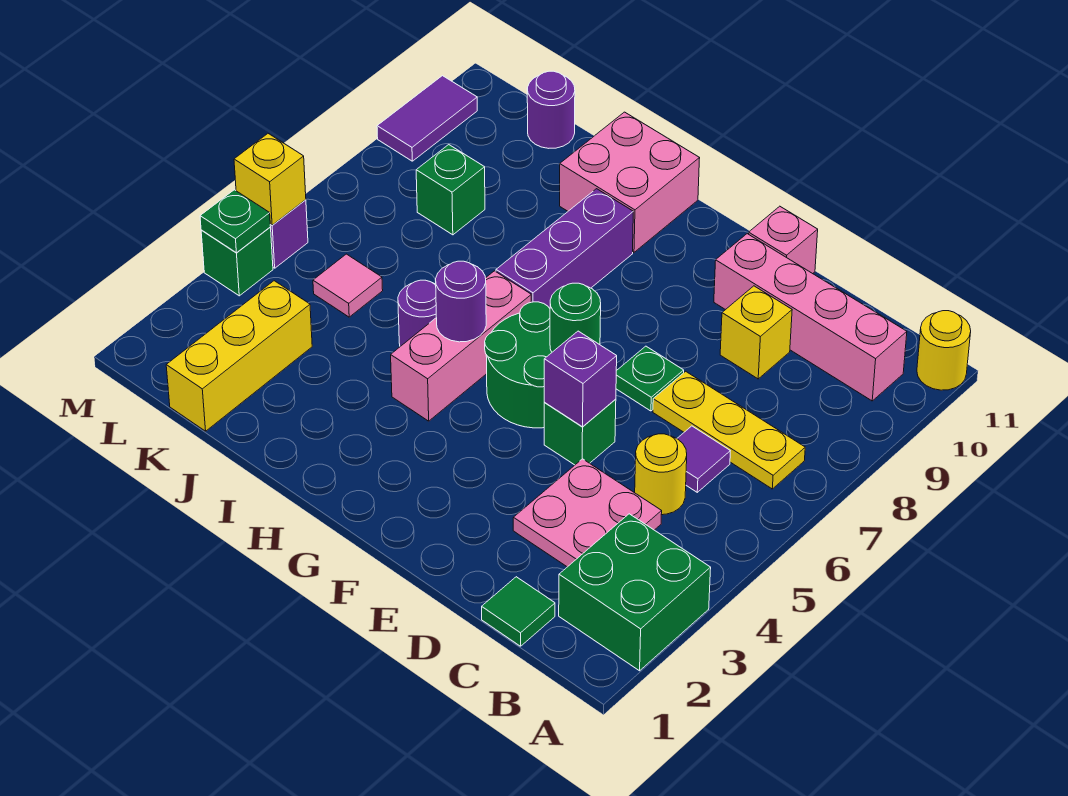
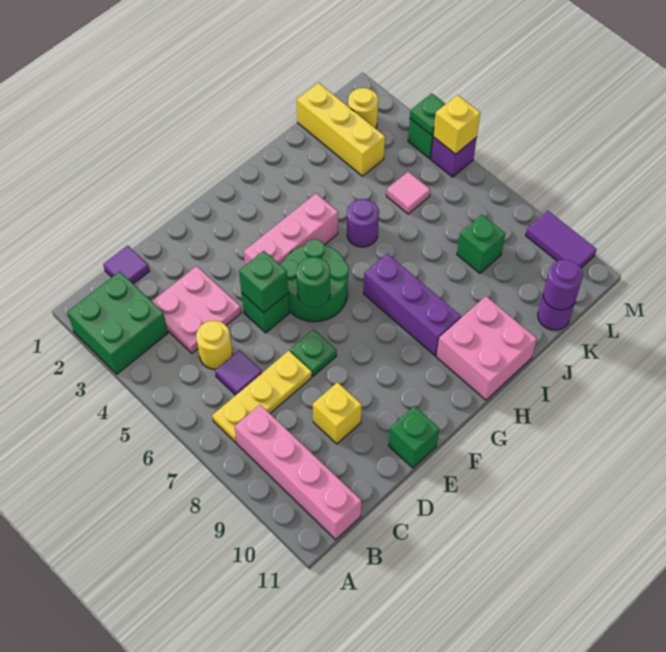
yellow round brick A11 level 1 -> yellow round brick L2 level 1
pink brick B10:E10 level 1 -> pink brick B8:B11 level 1
green tile C1 level 1 -> purple tile C1 level 1
purple brick E5 level 2 -> green brick E5 level 2
pink brick E11 level 1 -> green brick E11 level 1
pink brick H4:H6 level 1 -> pink brick F4:H4 level 1
purple round brick H5 level 2 -> purple round brick K11 level 2

